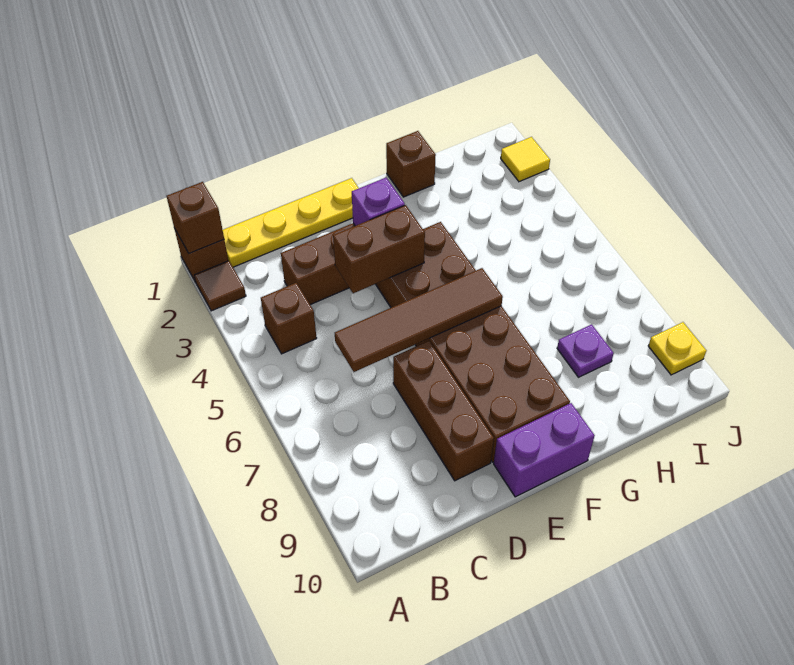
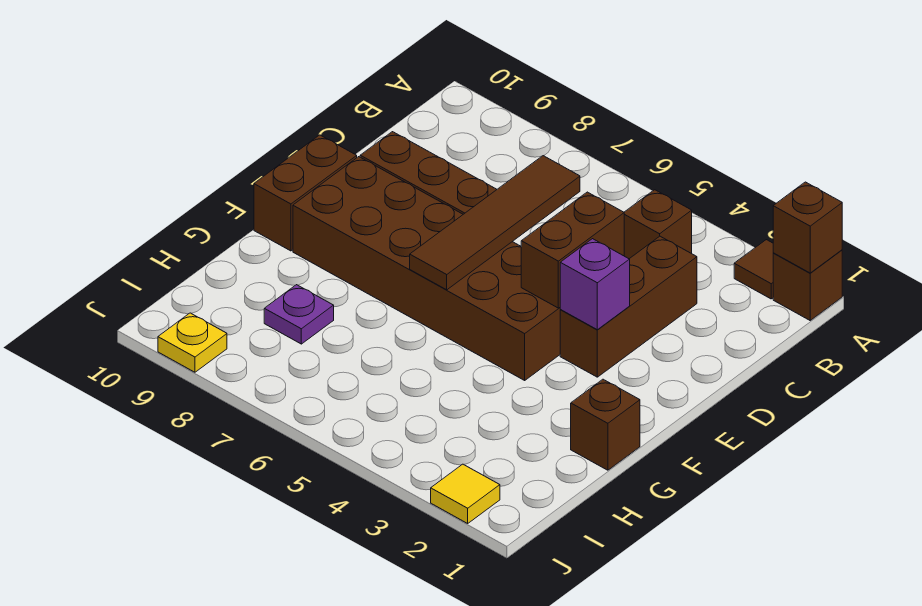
yellow plate B1:E1 level 1 -> none
purple brick E10:F10 level 1 -> brown brick E10:F10 level 1

